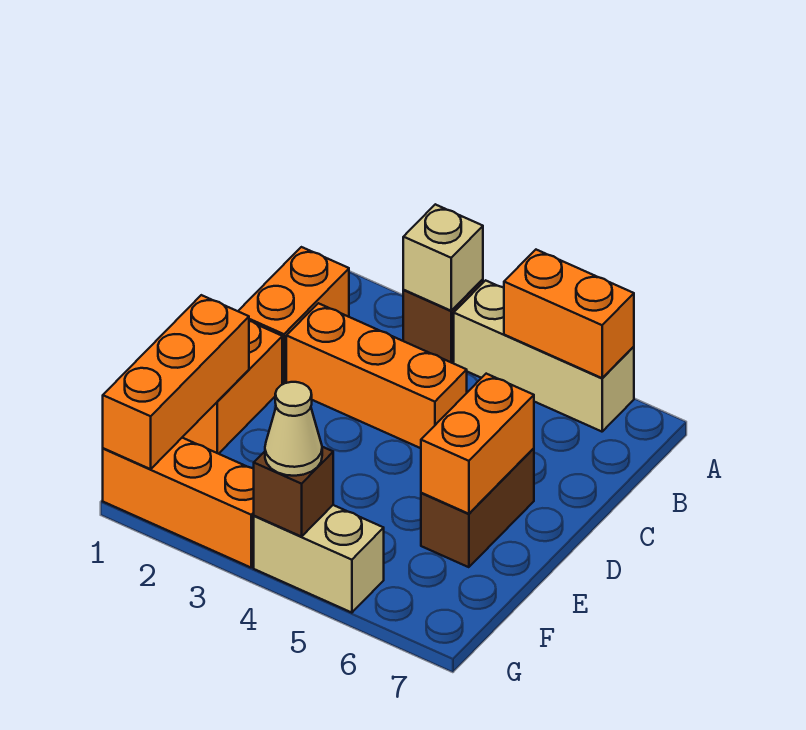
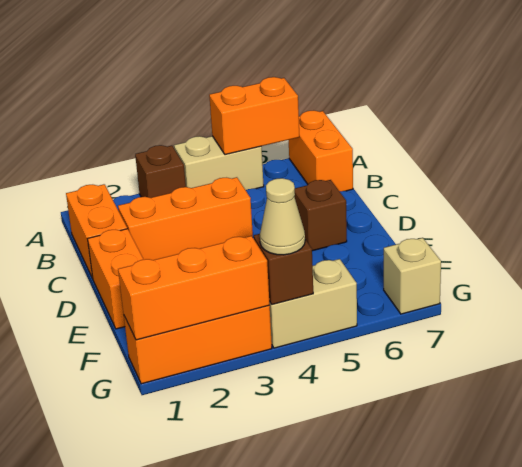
tan brick A3 level 2 -> tan brick G7 level 1
tan brick A4:A6 level 1 -> tan brick A4:A5 level 1
brown brick D6:E6 level 1 -> brown brick D6 level 1
orange brick D6:E6 level 2 -> orange brick A7:B7 level 1
orange brick E1:G1 level 2 -> orange brick G1:G3 level 2

